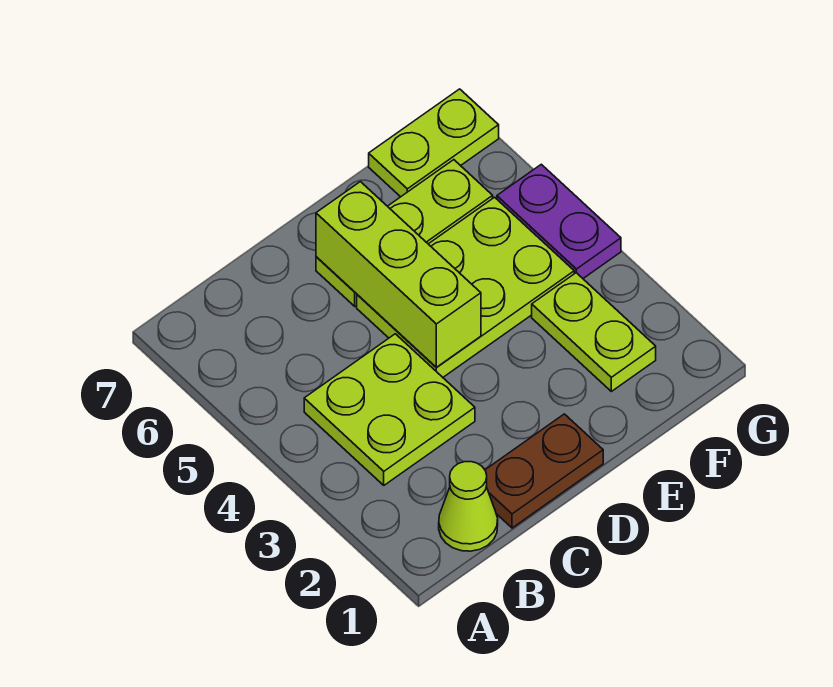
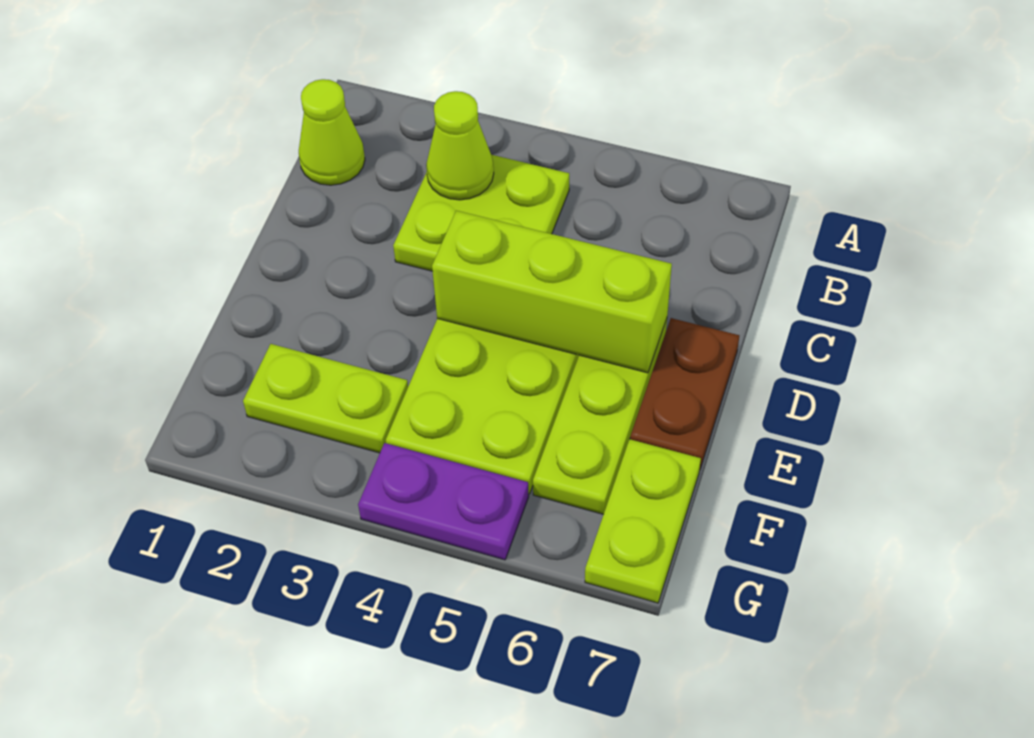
none -> lime cone B3 level 2
brown plate C1:D1 level 1 -> brown plate D7:E7 level 1

